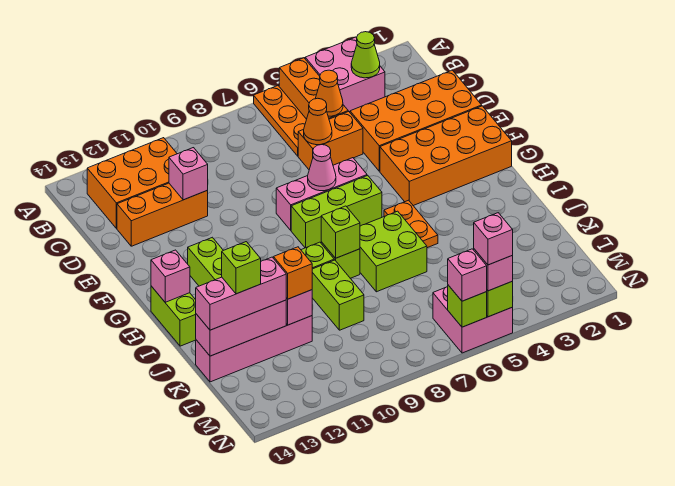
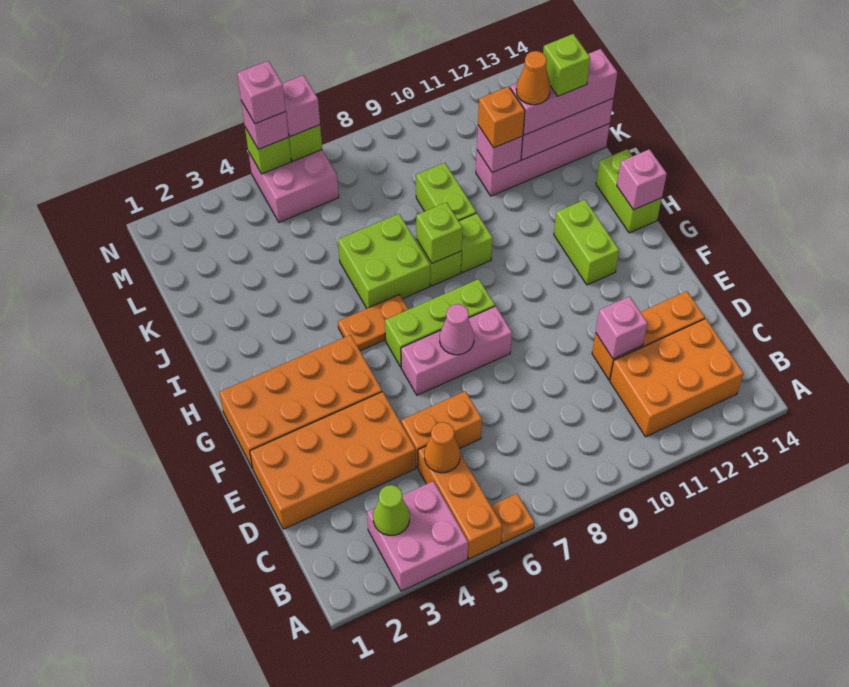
orange plate A6:C6 level 1 -> orange plate A6 level 1
orange cone D6 level 2 -> orange cone K12 level 4
orange plate H5:I5 level 1 -> orange plate H5:H6 level 1

